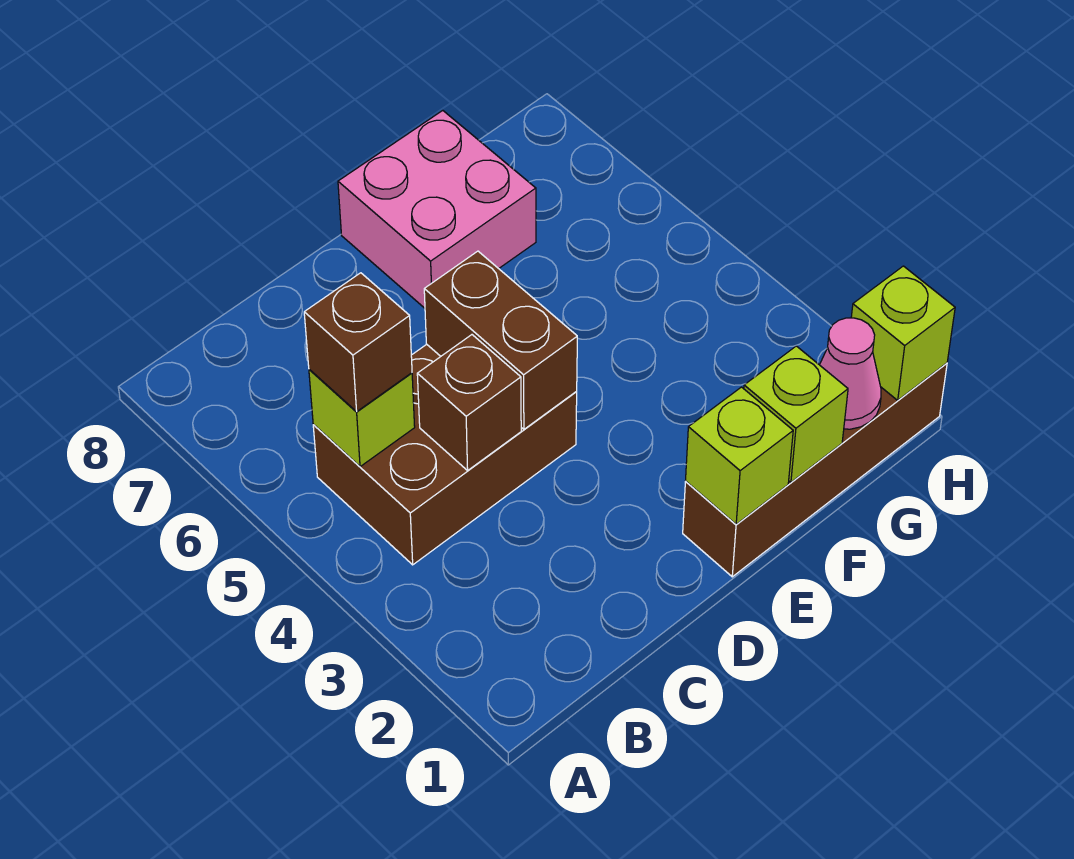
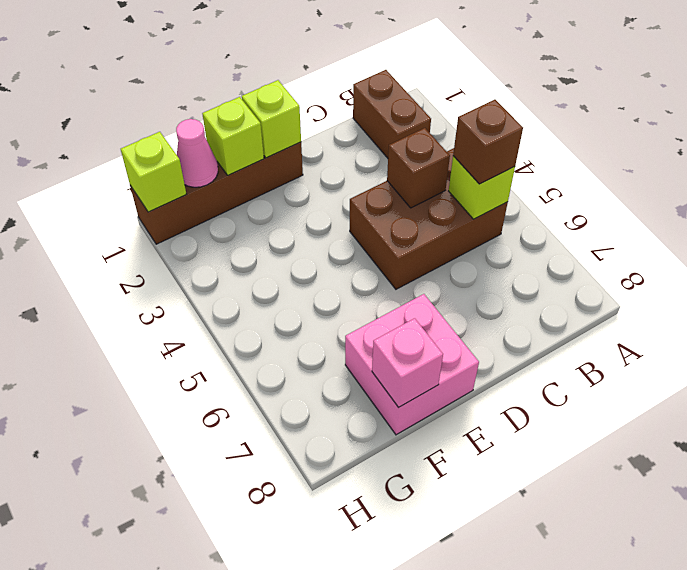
brown brick D4:D5 level 2 -> brown brick B1:B2 level 1
none -> pink brick F8 level 2

